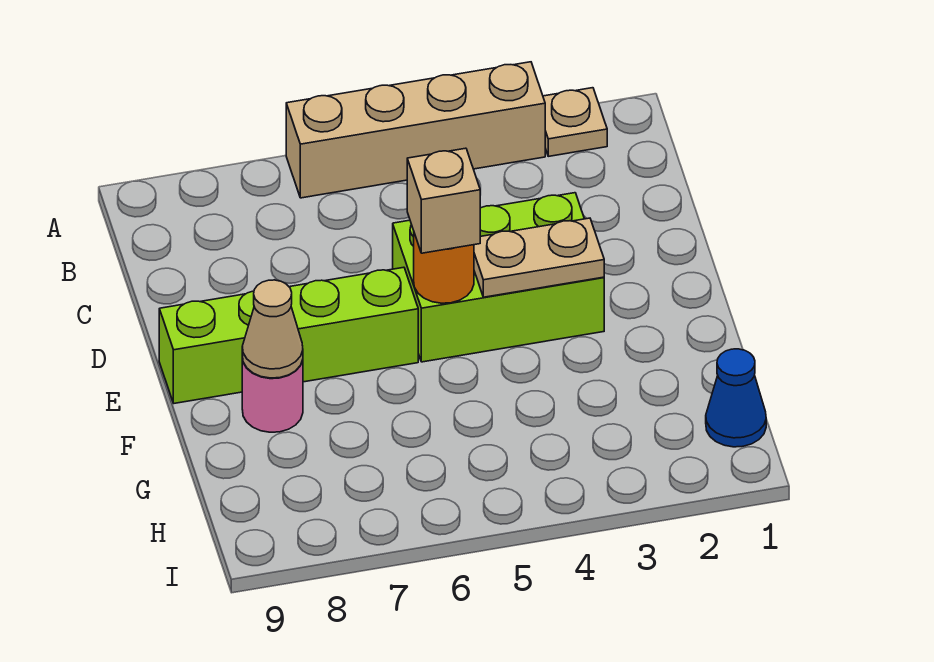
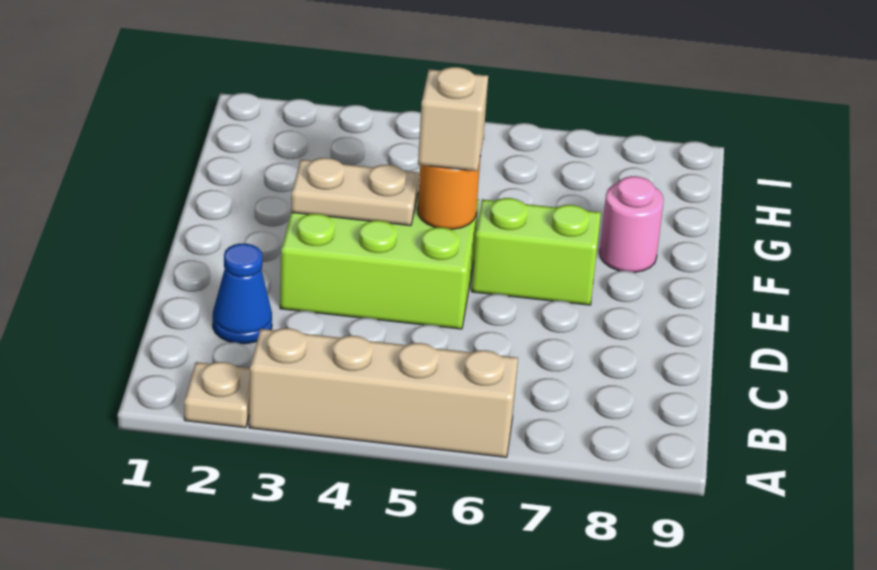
lime brick E6:E9 level 1 -> lime brick E6:E7 level 1
tan cone F8 level 2 -> none
blue cone H1 level 1 -> blue cone C2 level 1

